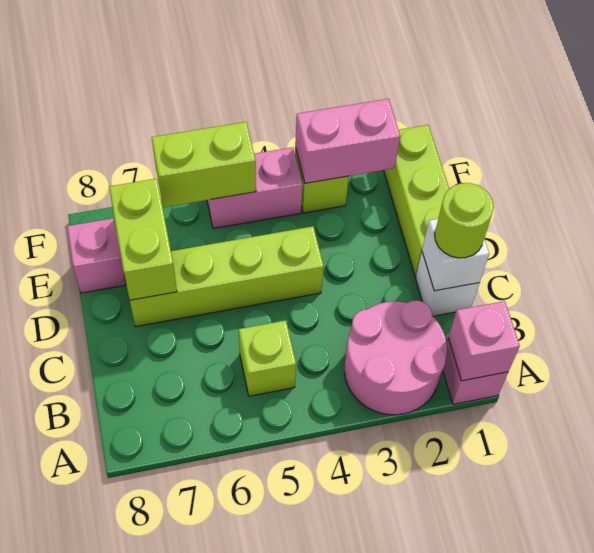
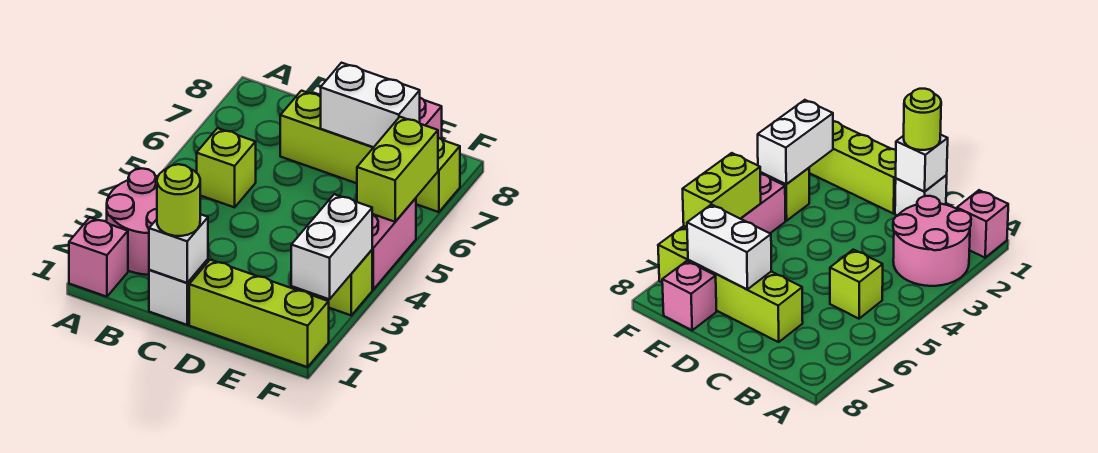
pink brick A1 level 2 -> none
lime brick D4:D7 level 1 -> lime brick C7:F7 level 1
lime brick D7:E7 level 2 -> white brick D7:E7 level 2
pink brick F2:F3 level 2 -> white brick F2:F3 level 2

